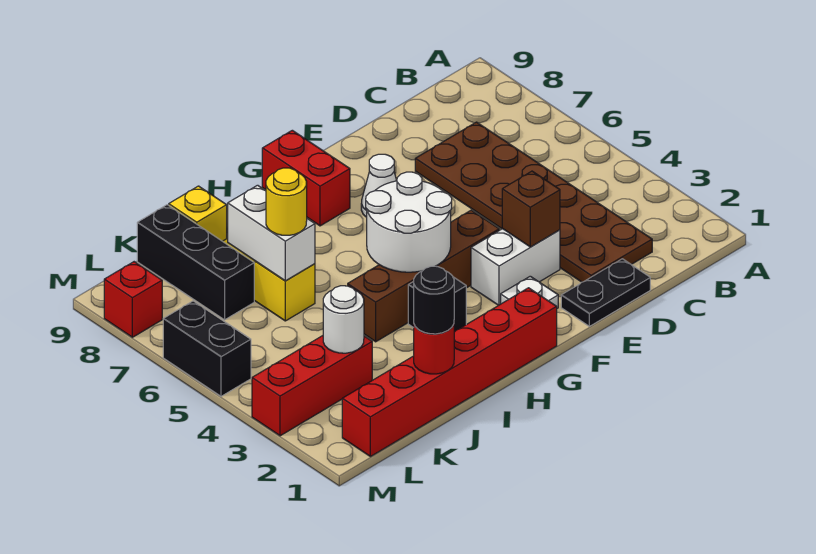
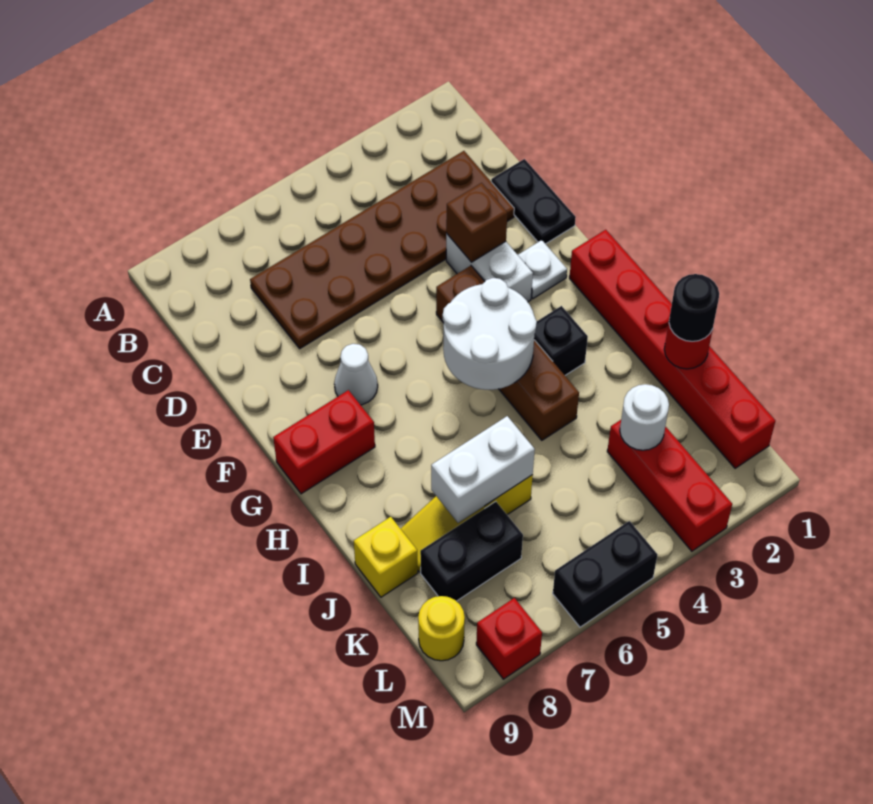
yellow round brick J6 level 3 -> yellow round brick L9 level 1
black brick K7:K9 level 1 -> black brick K7:K8 level 1

